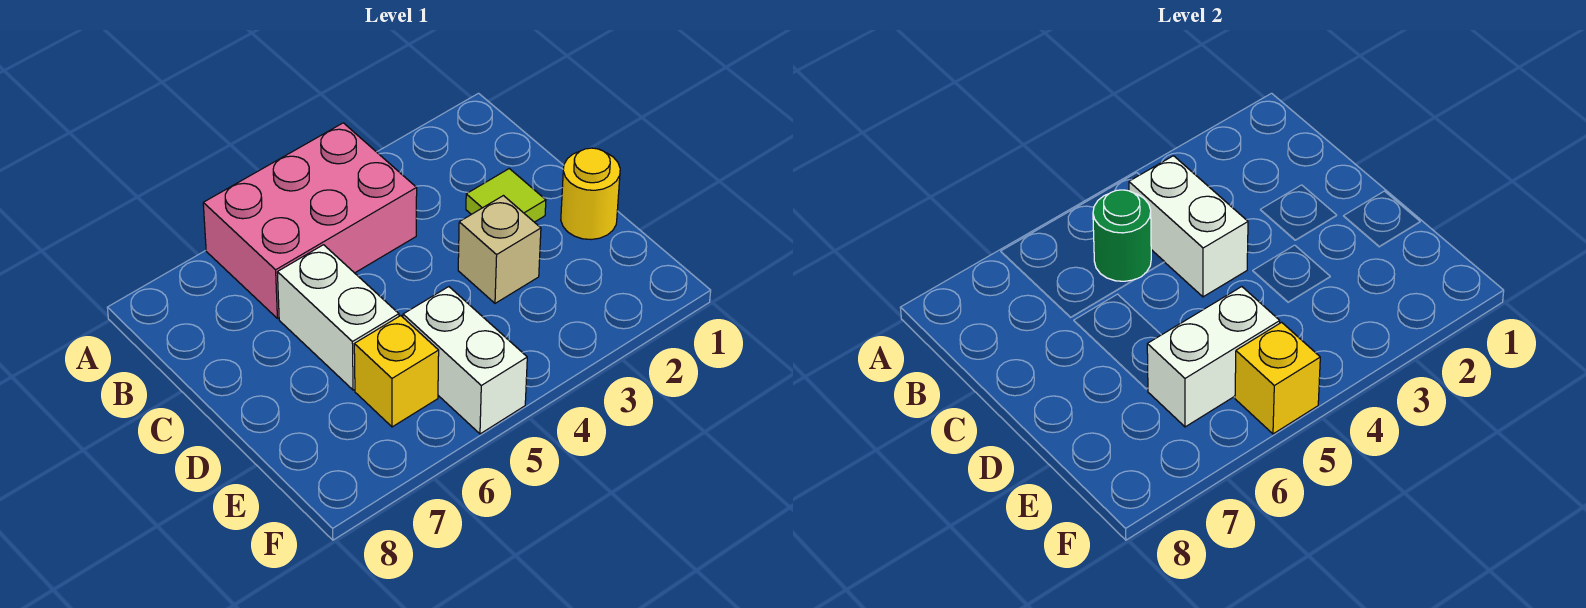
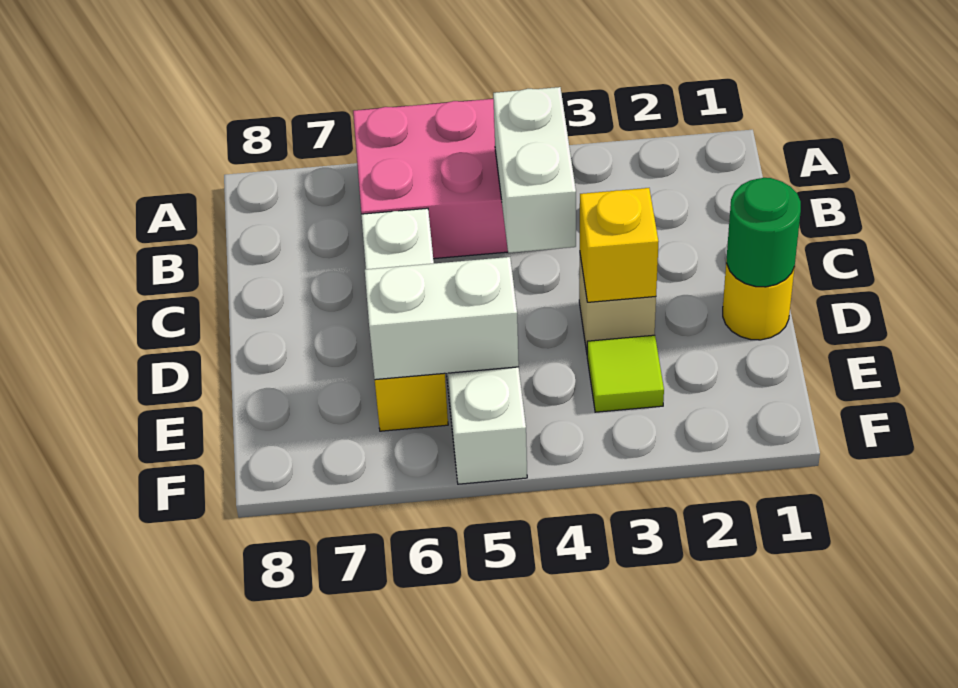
green round brick B5 level 2 -> green round brick D1 level 2
lime tile C2 level 1 -> lime tile E3 level 1
yellow brick F5 level 2 -> yellow brick D3 level 2

